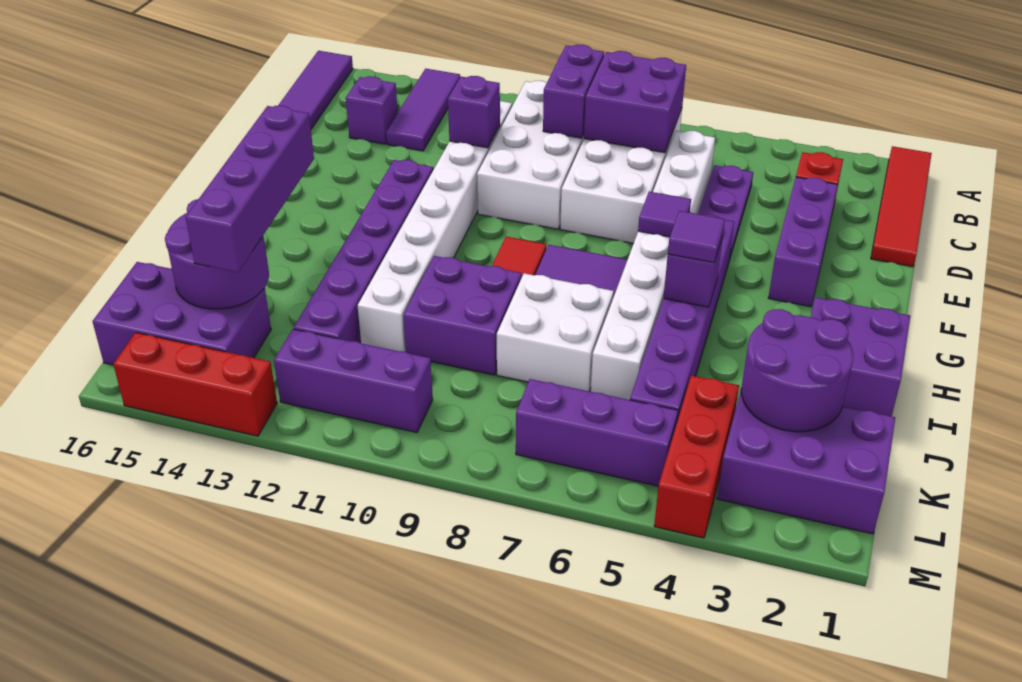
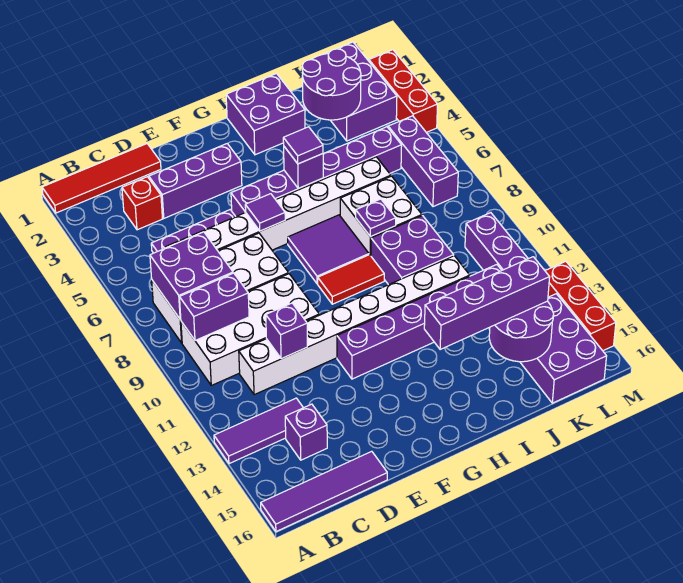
none -> purple plate I8 level 2
red brick K4:M4 level 1 -> red brick M2:M4 level 1

